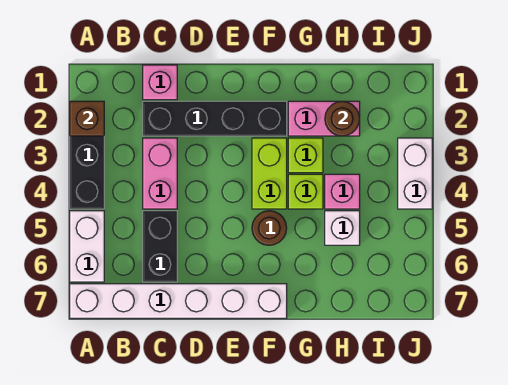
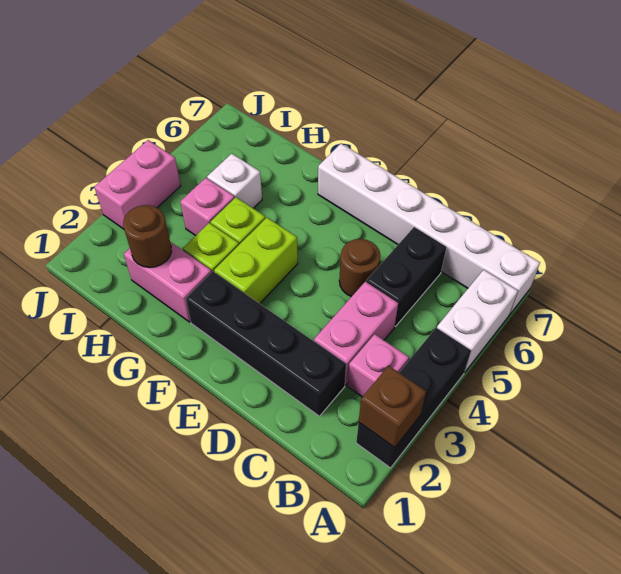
pink brick C1 level 1 -> pink brick B3 level 1
brown round brick F5 level 1 -> brown round brick D5 level 1
white brick J3:J4 level 1 -> pink brick J3:J4 level 1

